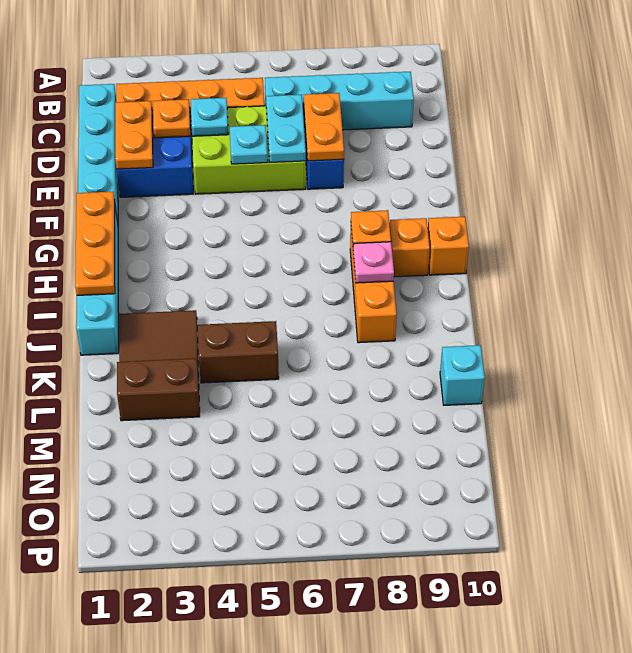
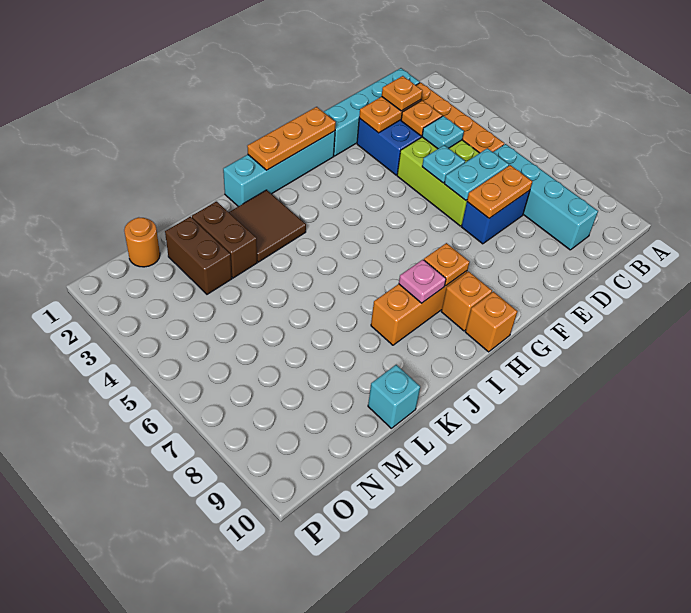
none -> orange plate D2 level 3
brown brick K4:K5 level 1 -> brown brick M2:M3 level 1
none -> orange round brick N1 level 1

